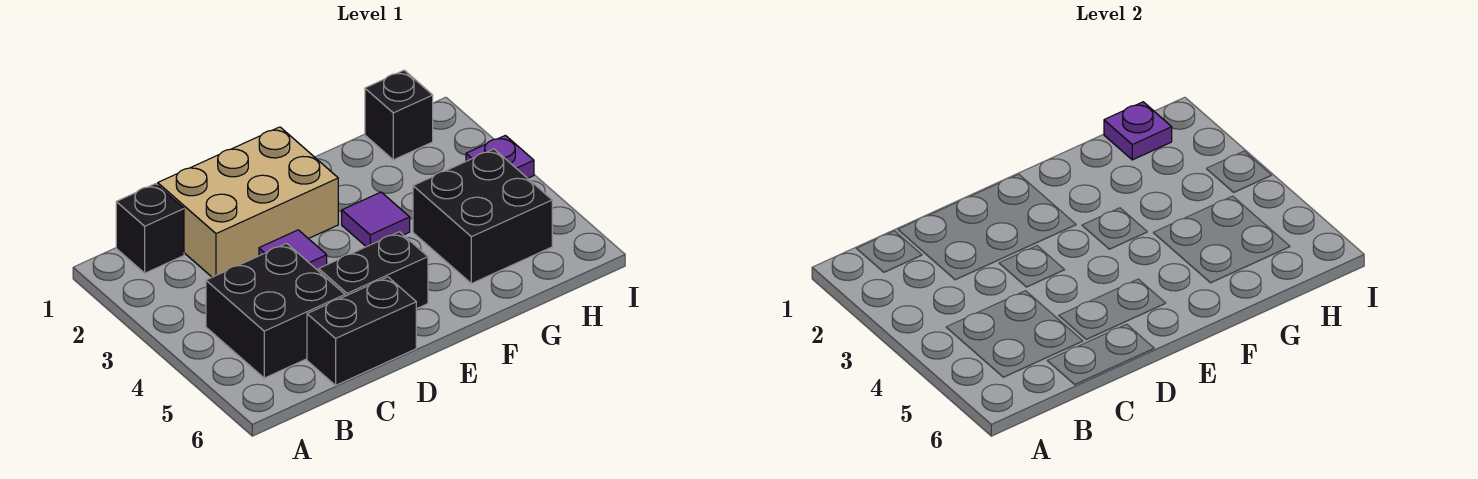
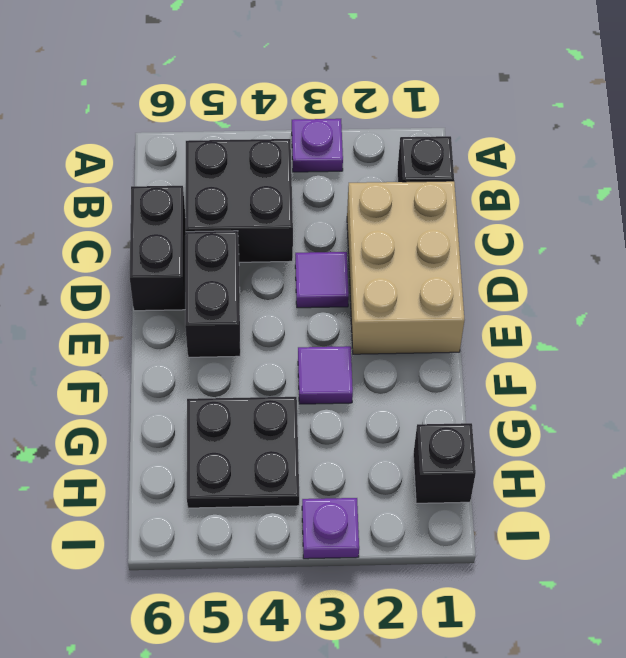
black brick G4:H5 level 1 -> black plate G4:H5 level 1
purple plate H1 level 2 -> purple plate A3 level 1

